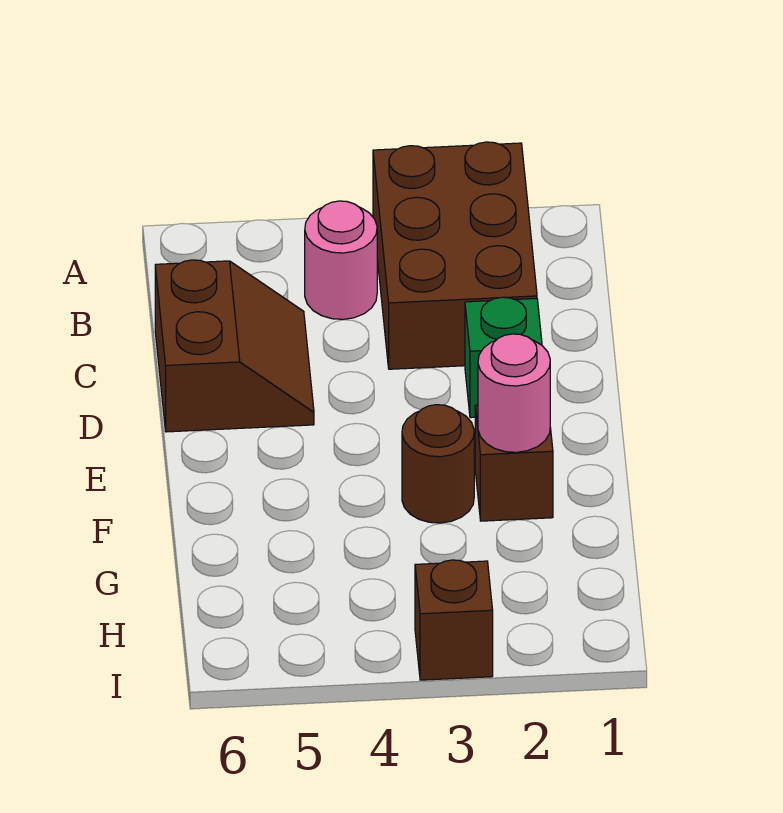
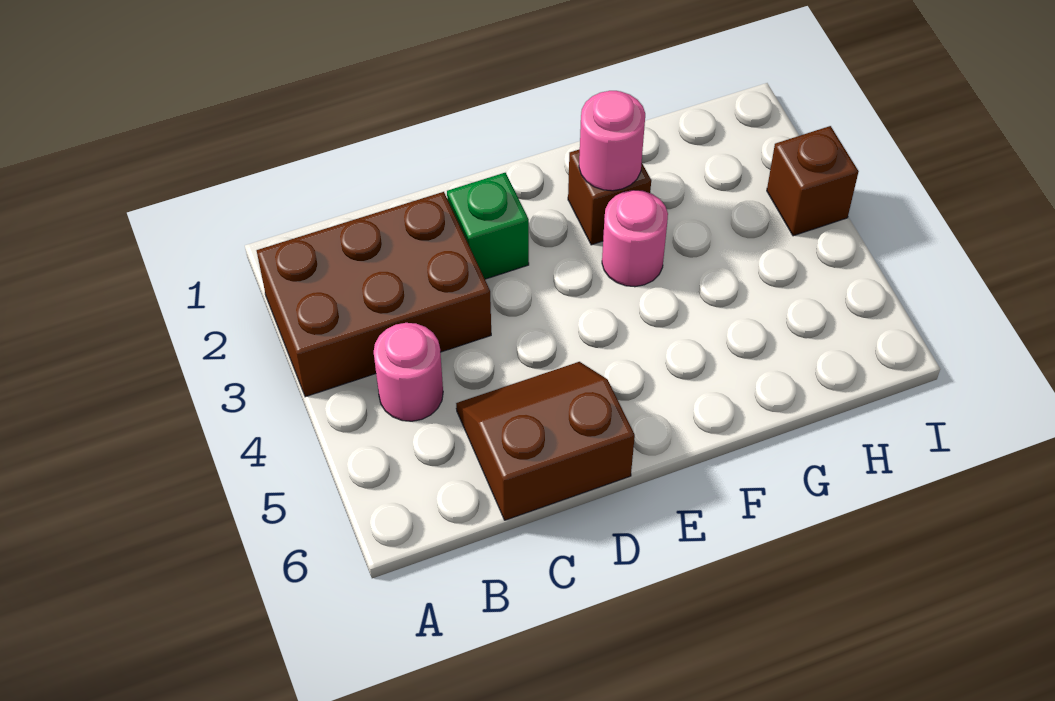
brown round brick F3 level 1 -> pink round brick F3 level 1

